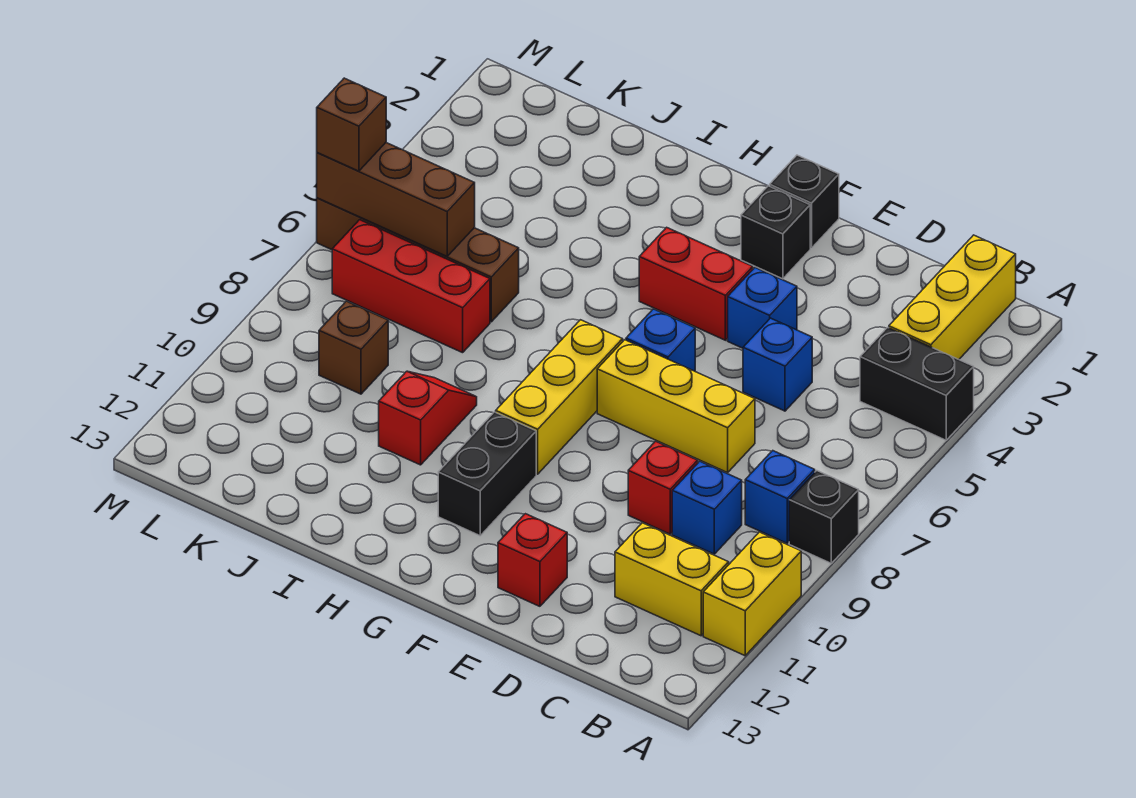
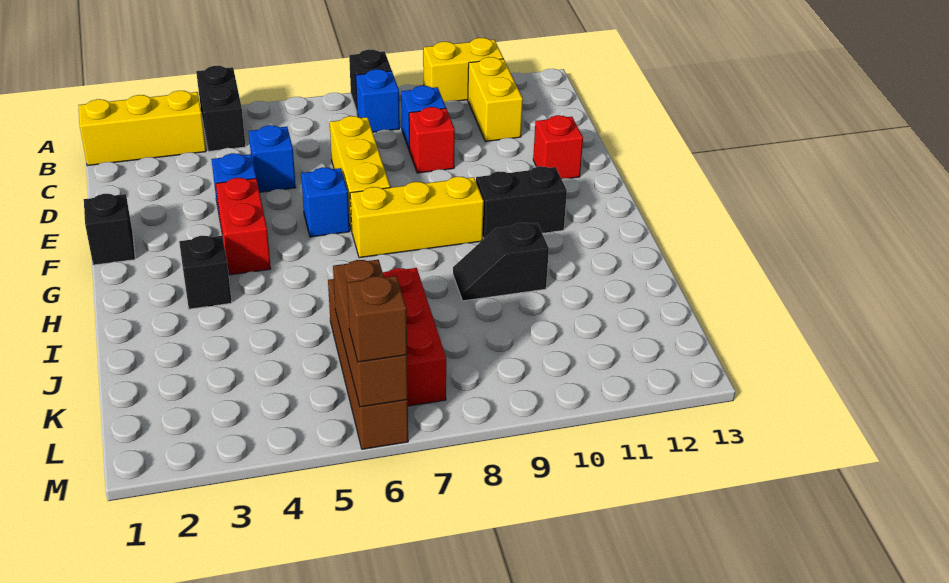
black brick F2 level 1 -> black brick H3 level 1
red slope I9:I10 level 1 top 10 -> black slope I9:I10 level 1 top 10
brown brick K9 level 1 -> none

